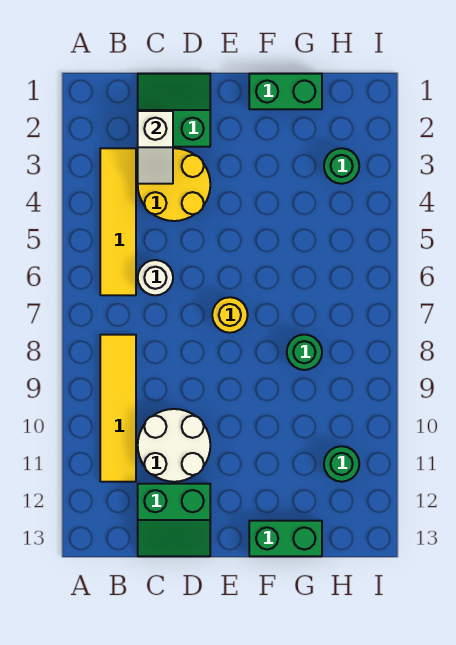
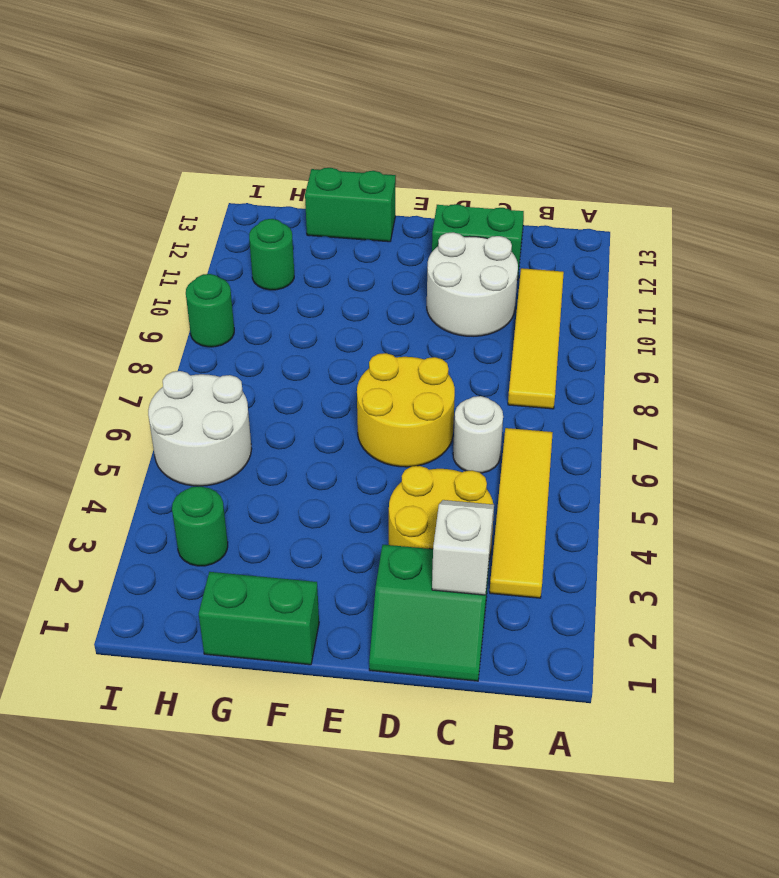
yellow round brick E7 level 1 -> yellow round brick D6:E7 level 1
green round brick G8 level 1 -> green round brick I9 level 1
none -> white round brick H5:I6 level 1

